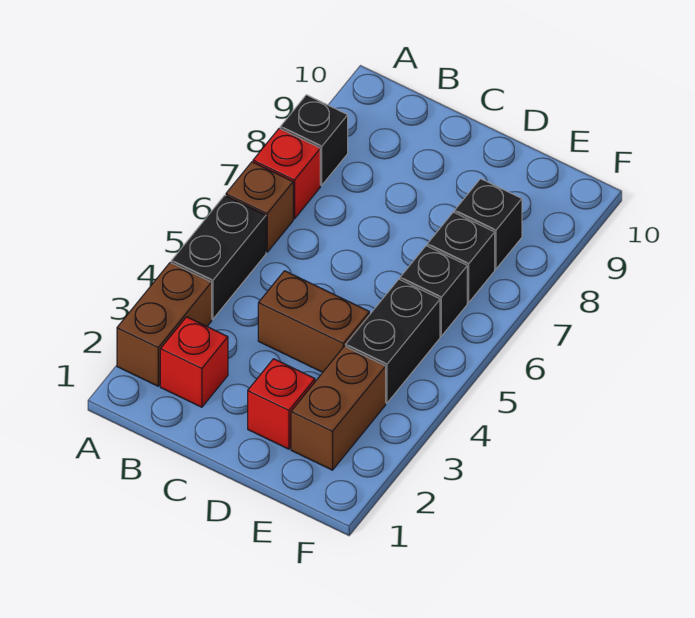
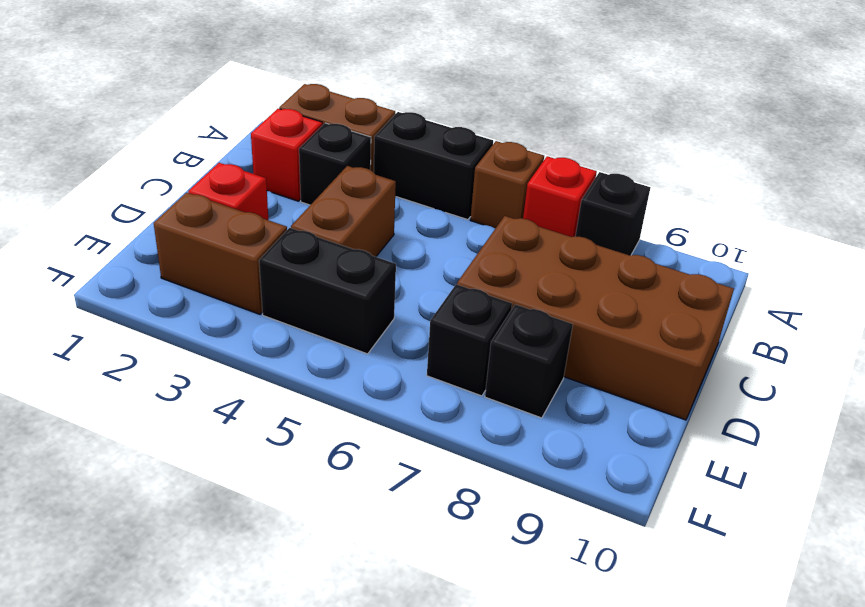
none -> brown brick C7:D10 level 1
black brick E6 level 1 -> black brick B3 level 1

